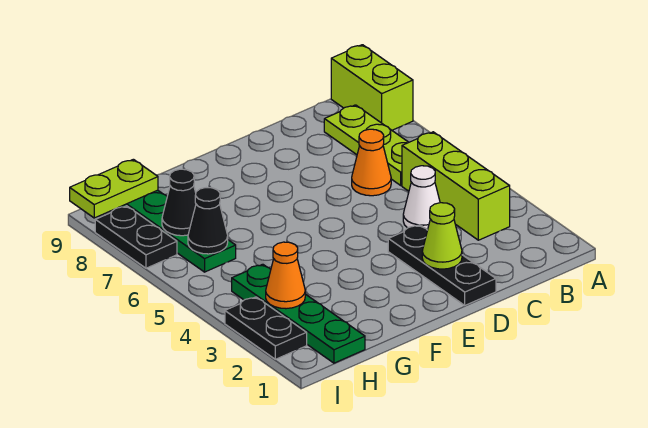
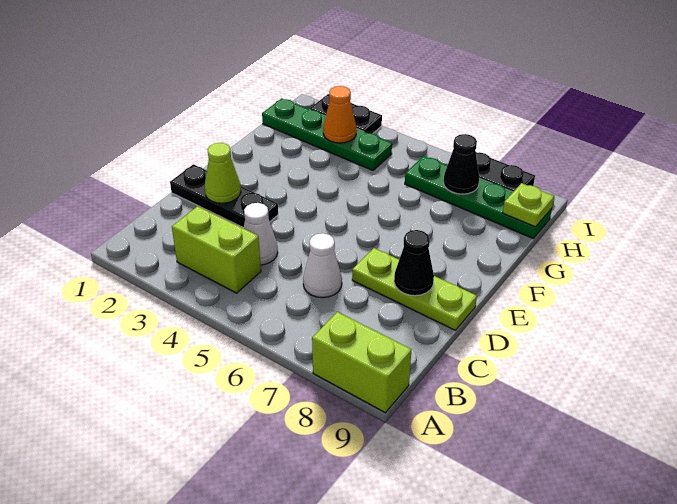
lime brick B3:B5 level 1 -> lime brick B3:B4 level 1
lime plate B6:B8 level 1 -> lime plate D7:D9 level 1
orange cone C6 level 1 -> white cone C6 level 1
black cone H6 level 2 -> black cone D8 level 2
lime plate H9:I9 level 2 -> lime plate H9 level 2

